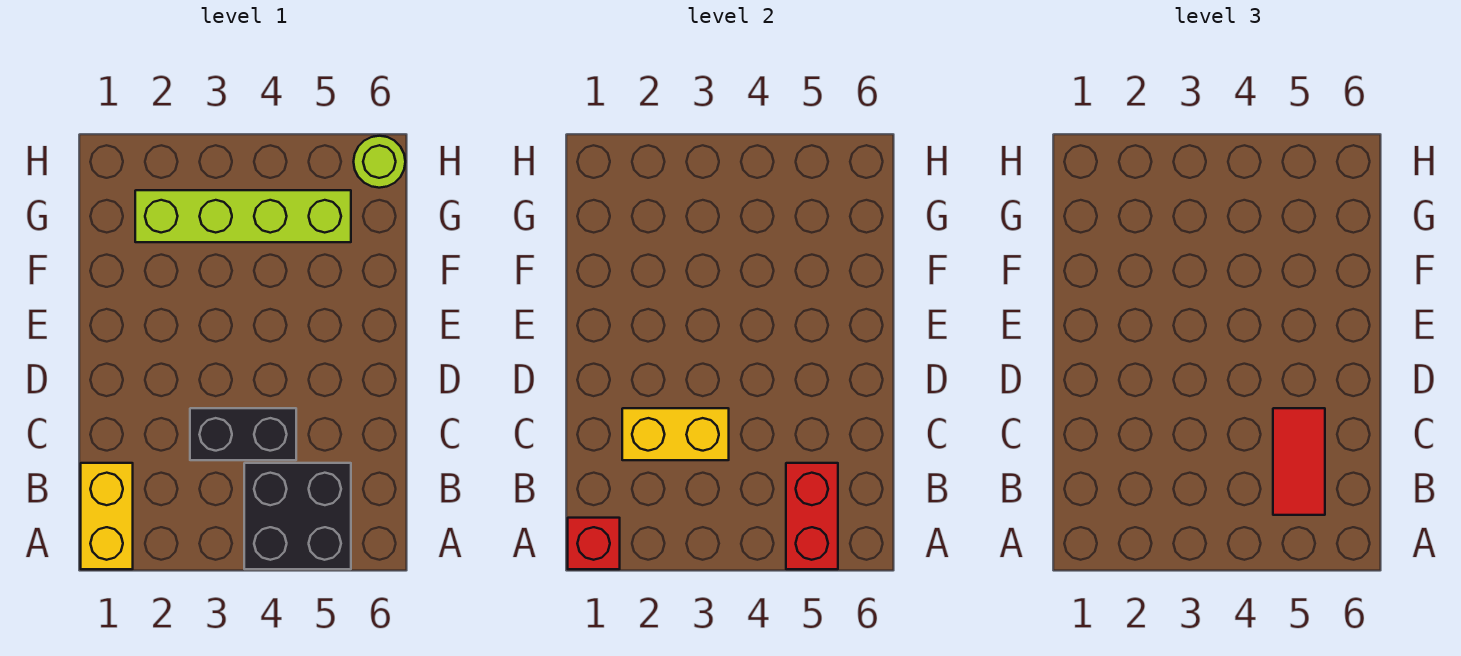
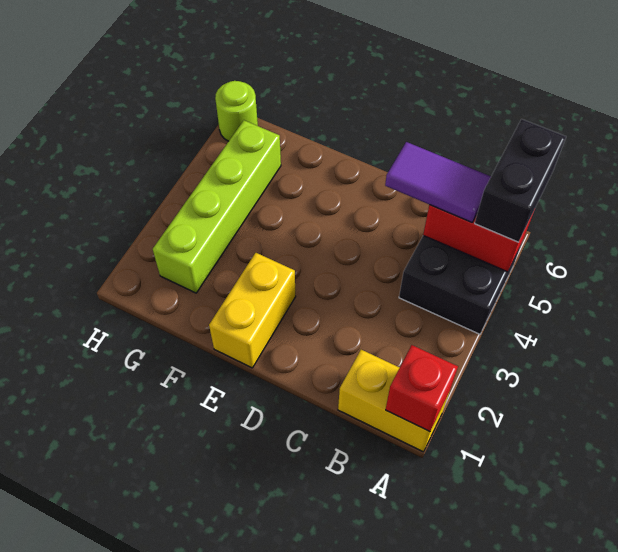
red tile B5:C5 level 3 -> purple tile B5:C5 level 3
yellow brick C2:C3 level 2 -> yellow brick E1:E2 level 1
black brick C3:C4 level 1 -> black brick A5:A6 level 3

